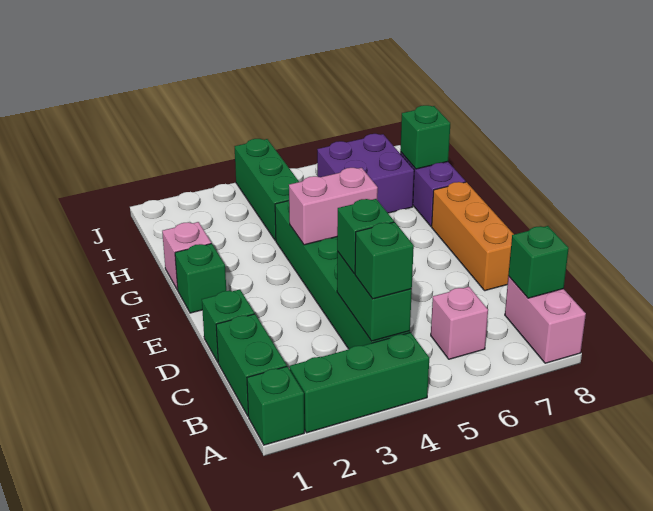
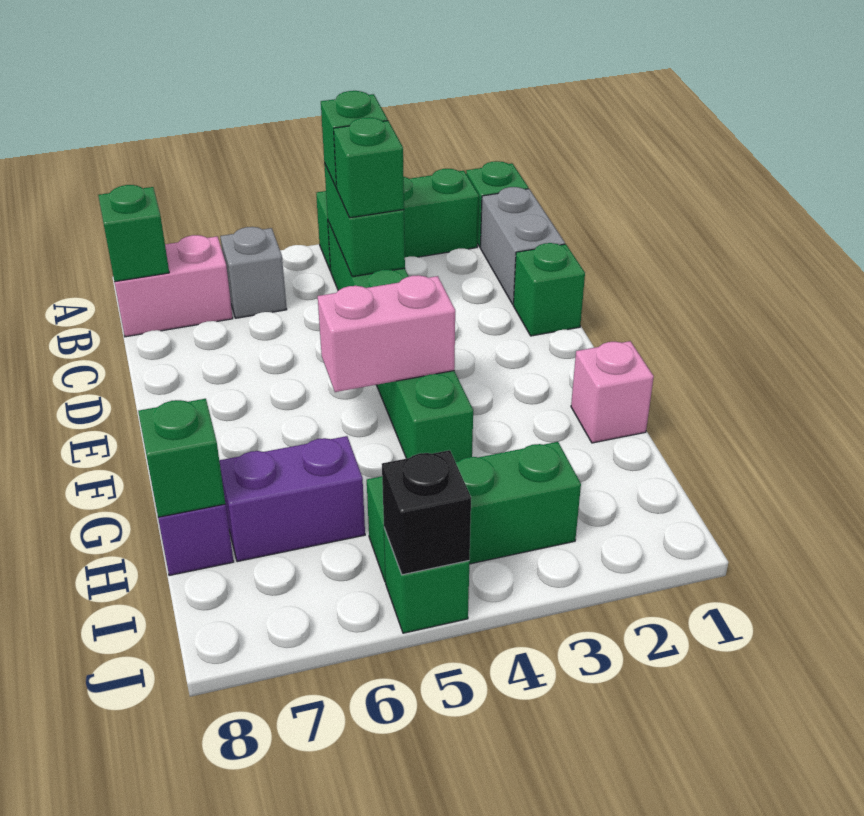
pink brick A8:B8 level 1 -> pink brick B7:B8 level 1
green brick B1:C1 level 1 -> grey brick B1:C1 level 1
pink brick B6 level 1 -> grey brick B6 level 1
orange brick D8:F8 level 1 -> none
green brick F1 level 1 -> green brick J5 level 1
green brick H4:J4 level 1 -> green brick I3:I5 level 1
purple brick H6:I7 level 1 -> purple brick H6:H7 level 1
none -> black brick J5 level 2

